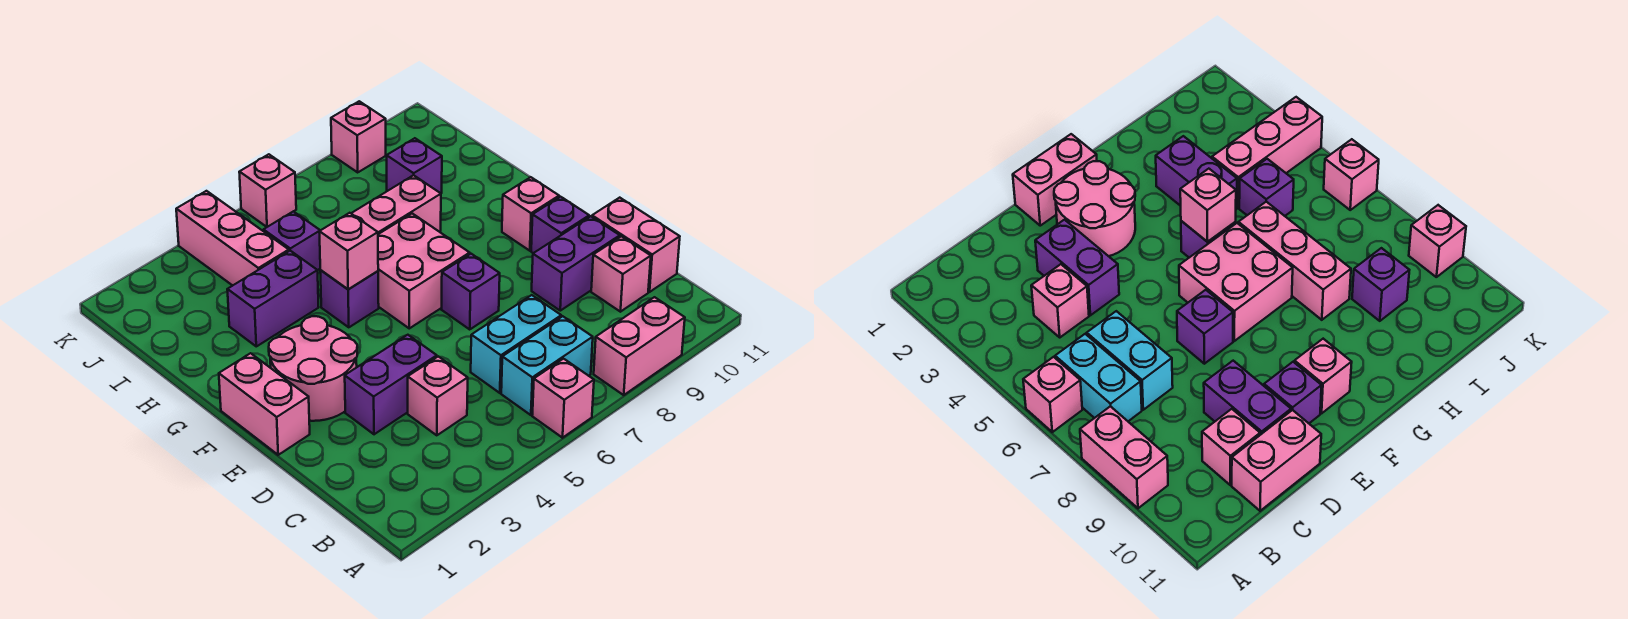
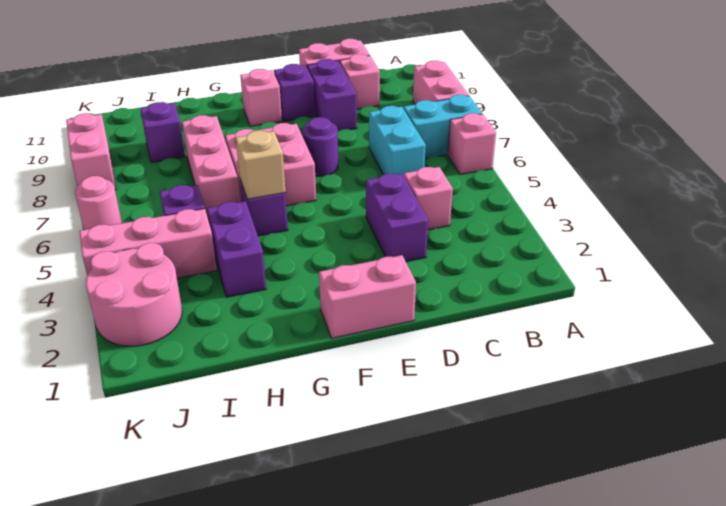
cyan brick B6:B7 level 1 -> cyan brick A7:B7 level 1
pink round brick E2:F3 level 1 -> pink round brick J2:K3 level 1
purple brick E7 level 1 -> purple round brick E7 level 1
pink brick G5 level 2 -> tan brick G5 level 2
pink brick K6 level 1 -> pink round brick K6 level 1
pink brick K9 level 1 -> pink brick K8:K9 level 1

